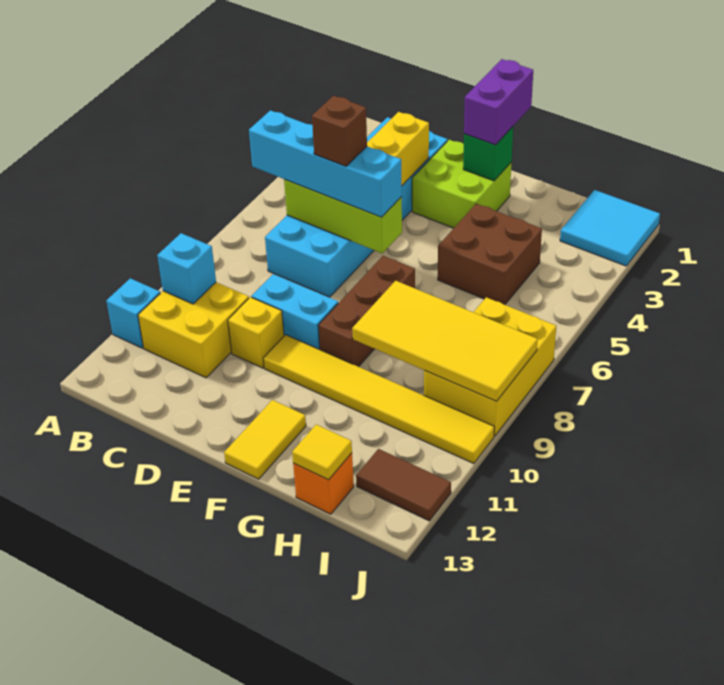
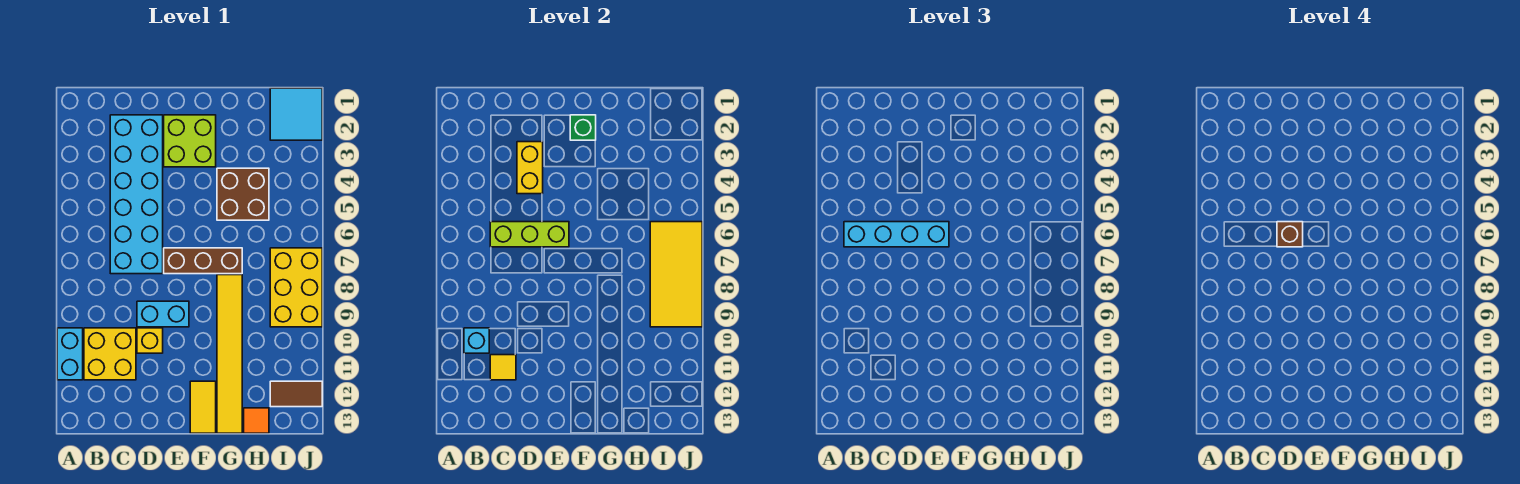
cyan brick A11 level 1 -> cyan brick A10:A11 level 1
yellow tile E10:J10 level 1 -> yellow tile G8:G13 level 1
purple brick F1:F2 level 3 -> none
brown brick F7:F9 level 1 -> brown brick E7:G7 level 1
yellow tile G8:J9 level 2 -> yellow tile I6:J9 level 2
orange brick H13 level 1 -> orange tile H13 level 1
yellow tile H13 level 2 -> yellow tile C11 level 2

